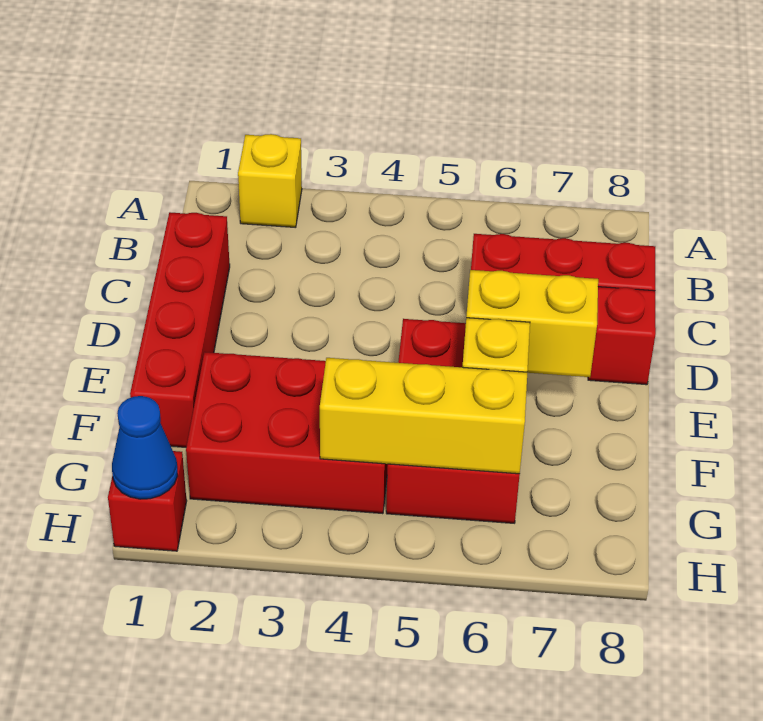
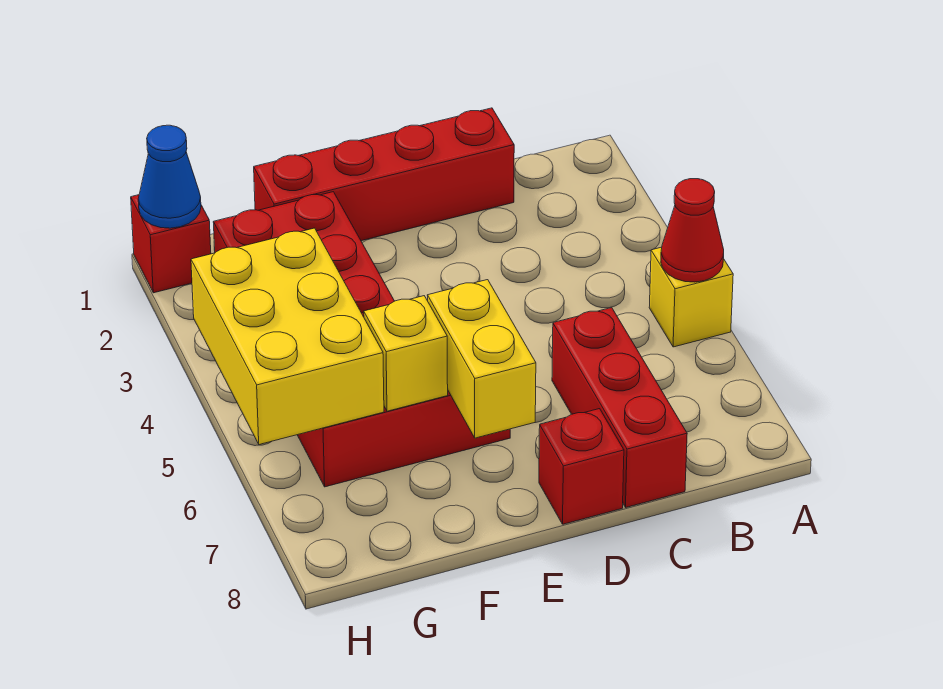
yellow brick A2 level 1 -> yellow brick A5 level 1
none -> red cone A5 level 2
yellow brick G4:G6 level 2 -> yellow brick G4:H6 level 2

